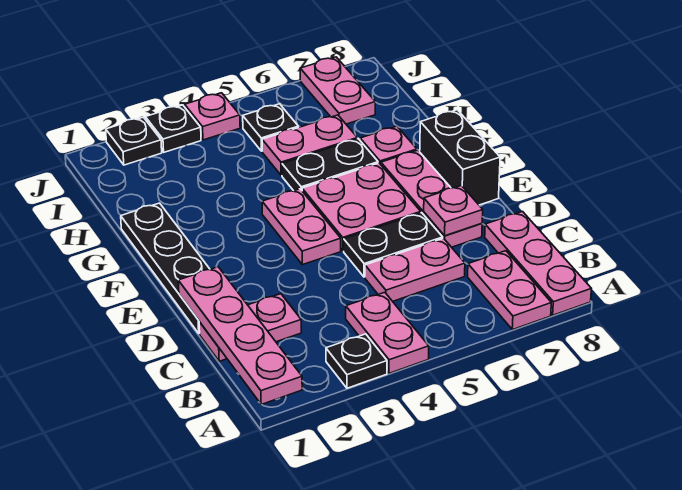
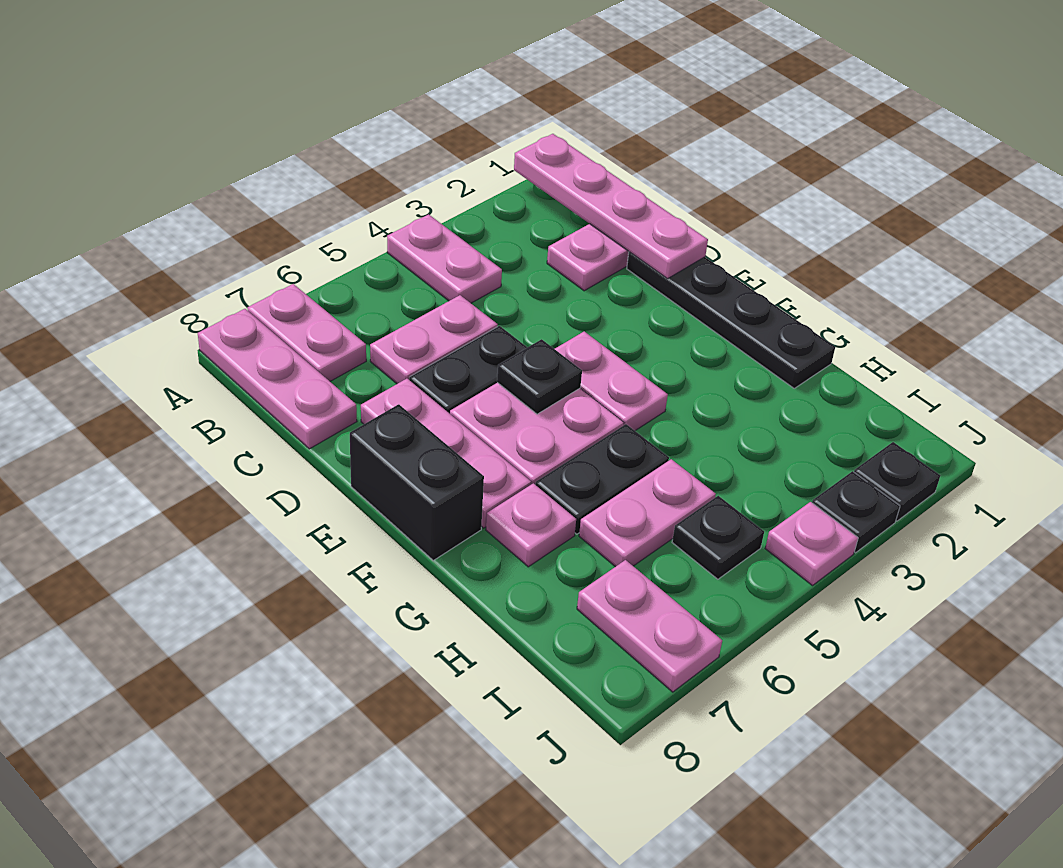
black plate A3 level 1 -> black plate E5 level 2
pink plate D7 level 2 -> none

